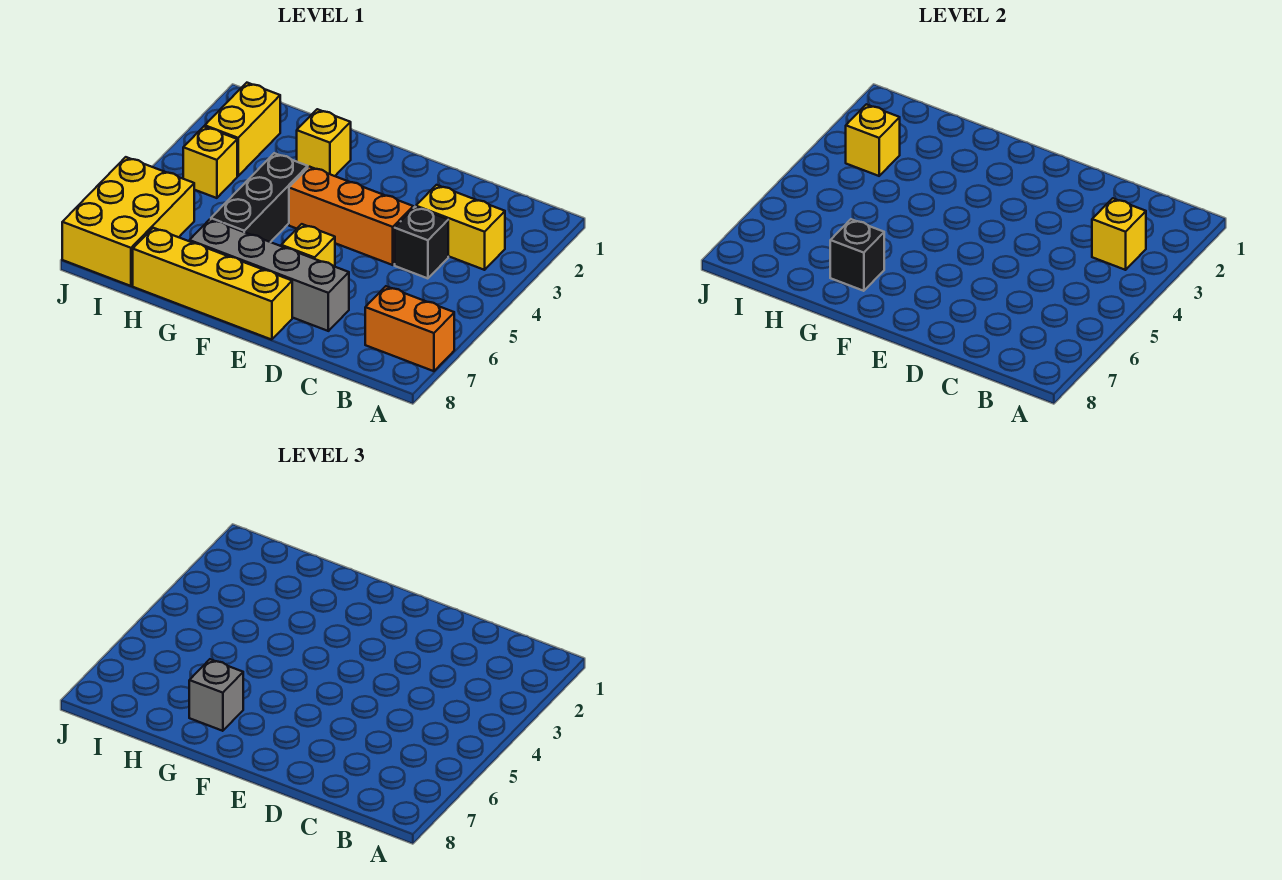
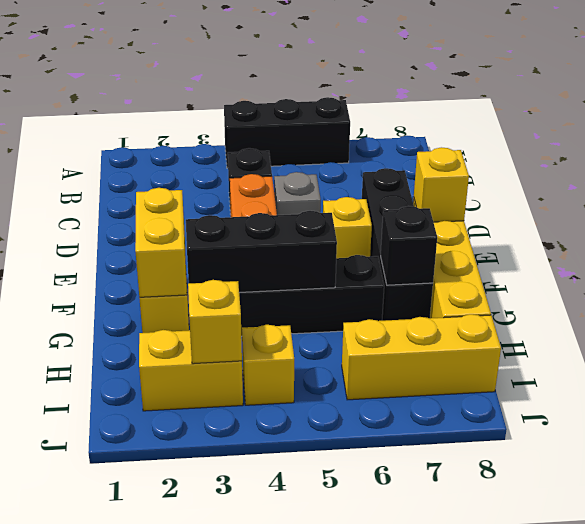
none -> black brick A4:A6 level 1
orange brick A7:B7 level 1 -> none
yellow brick B3:C3 level 1 -> yellow brick F2:G2 level 2
yellow brick B3 level 2 -> yellow brick E8 level 2
grey brick D7:G7 level 1 -> black brick D7:G7 level 1
none -> black brick G3:G5 level 2
grey brick G7 level 3 -> grey brick D5 level 1
yellow brick I6:J8 level 1 -> yellow brick I6:I8 level 1

